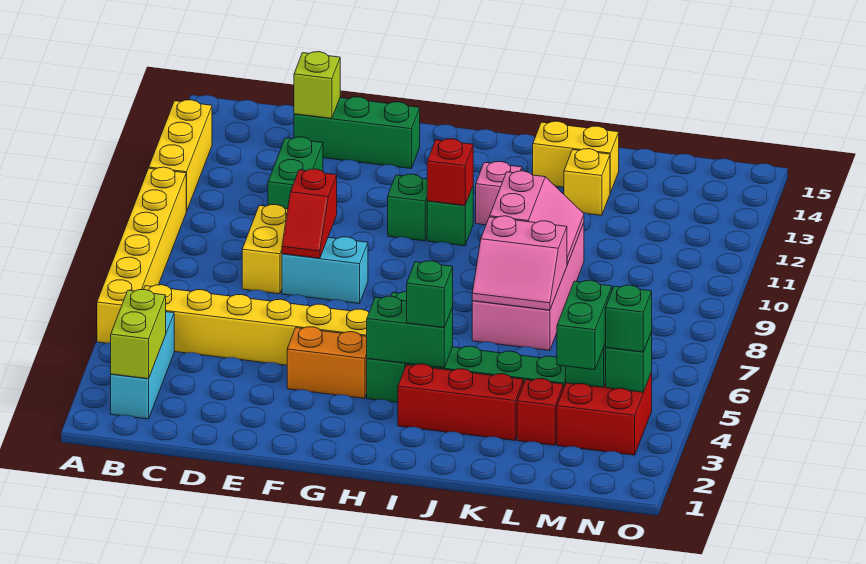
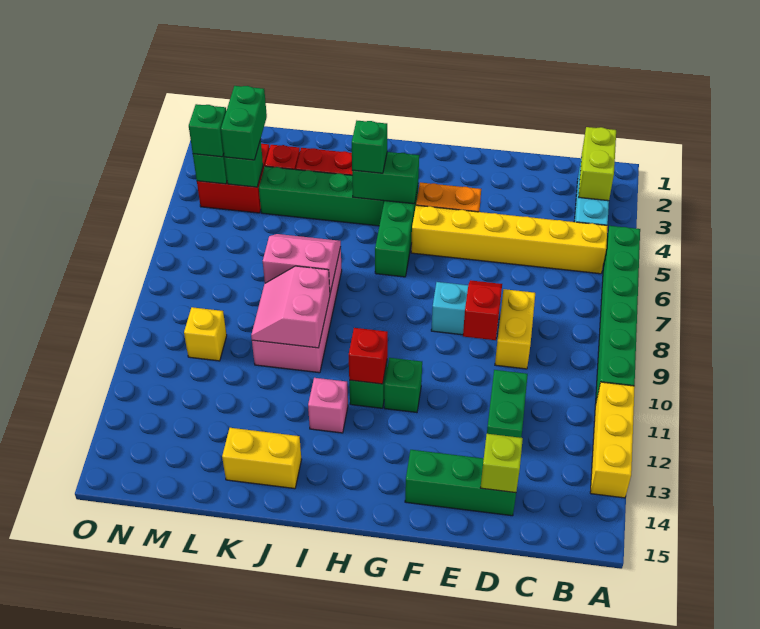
yellow brick A5:A10 level 1 -> green brick A5:A10 level 1
yellow brick K13 level 1 -> yellow brick M10 level 1

